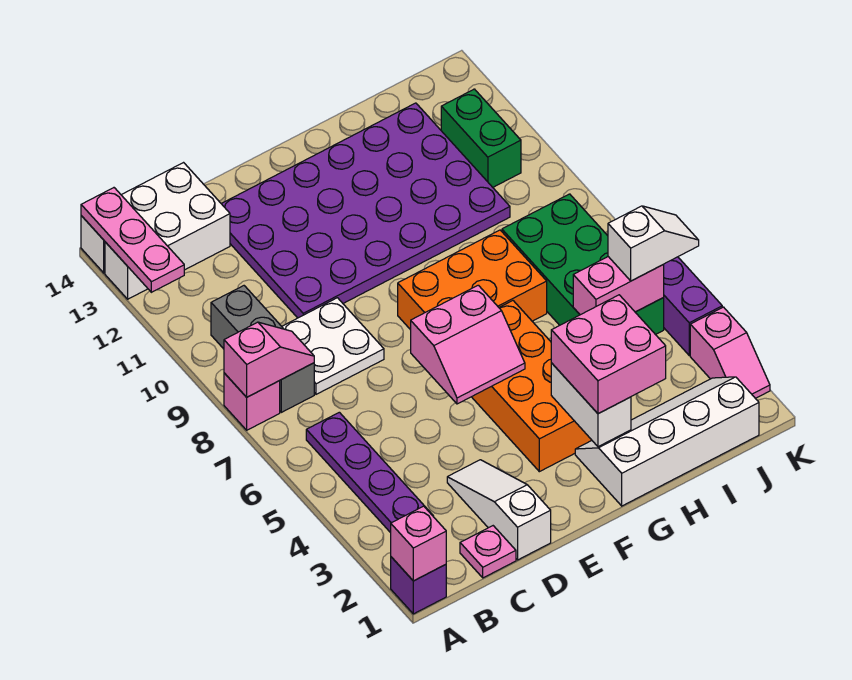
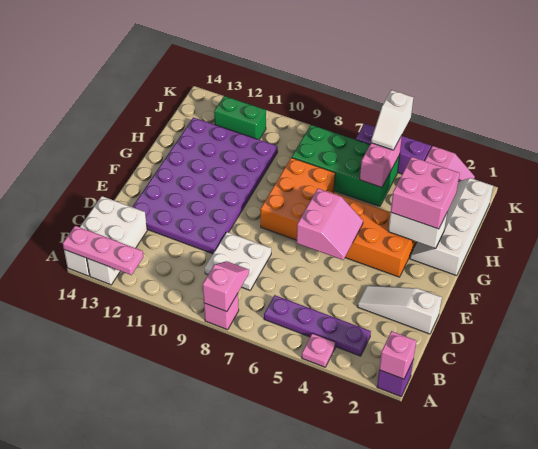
grey brick B8:B10 level 1 -> none
pink plate C1 level 1 -> pink plate A4 level 1
white slope J5:K5 level 3 top J -> white slope J5:K5 level 3 top K

